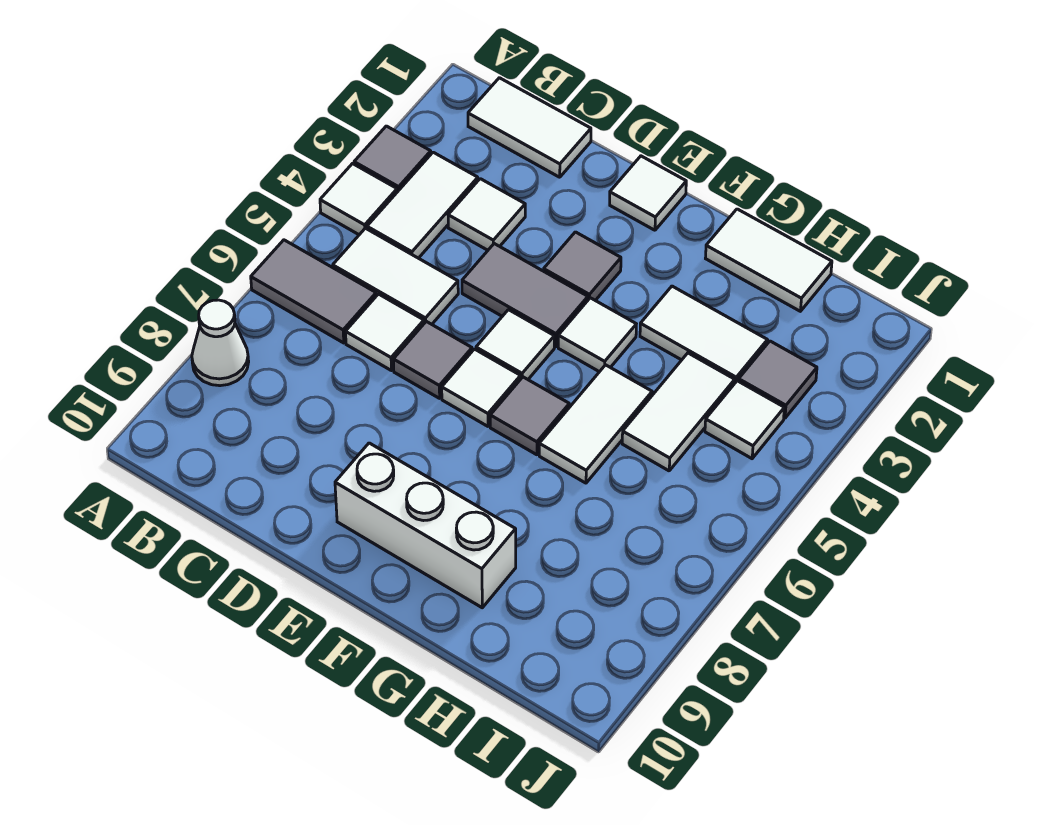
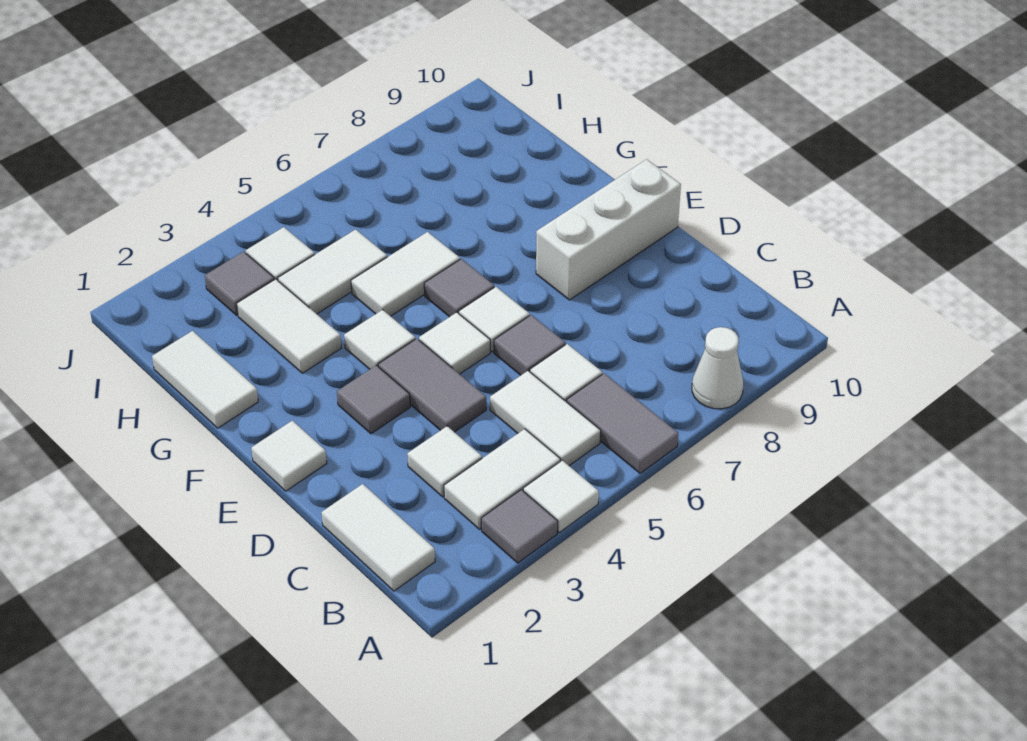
white brick E9:G9 level 1 -> white brick E8:E10 level 1

